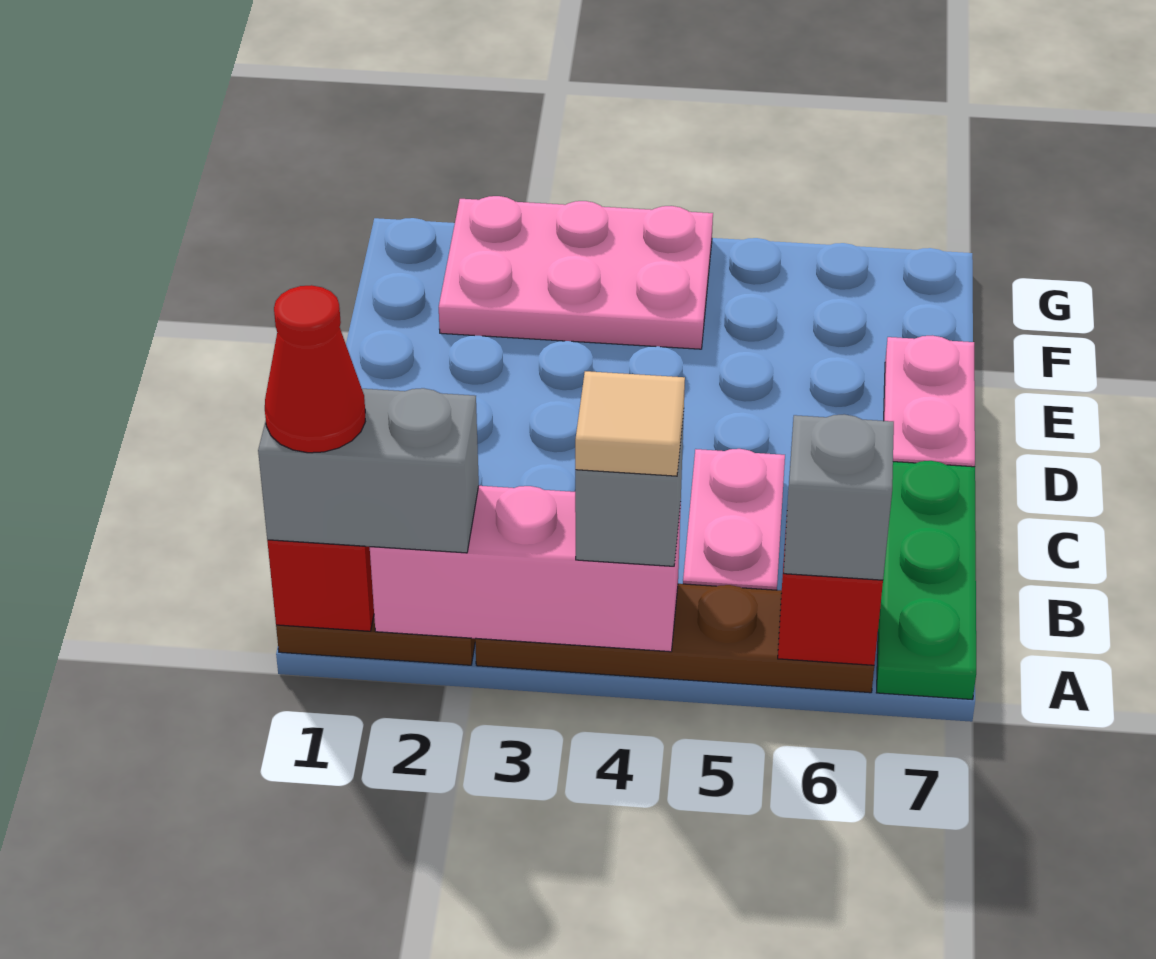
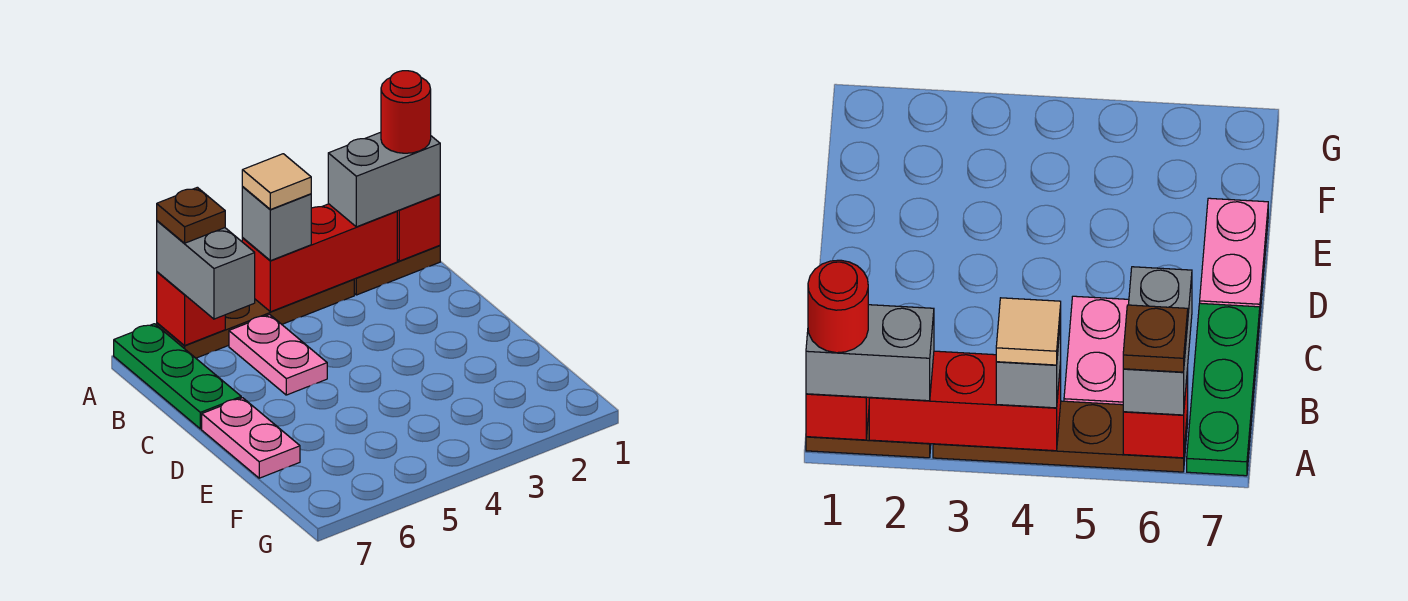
red cone A1 level 4 -> red round brick A1 level 4
pink brick A2:A4 level 2 -> red brick A2:A4 level 2
grey brick A6 level 3 -> grey brick A6:B6 level 3
none -> brown plate A6 level 4
pink plate F2:G4 level 1 -> none

